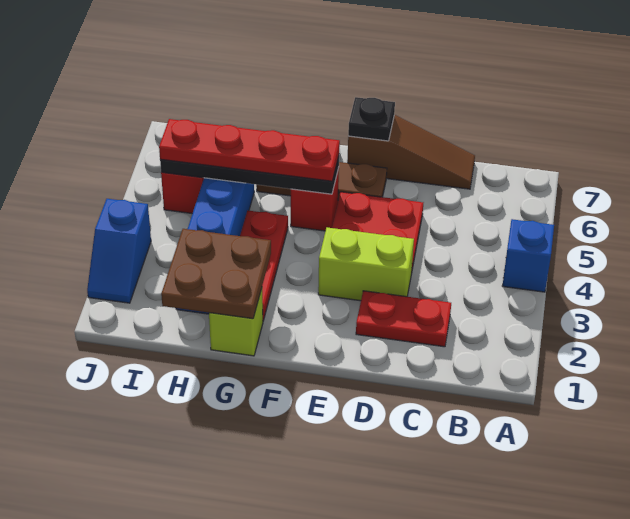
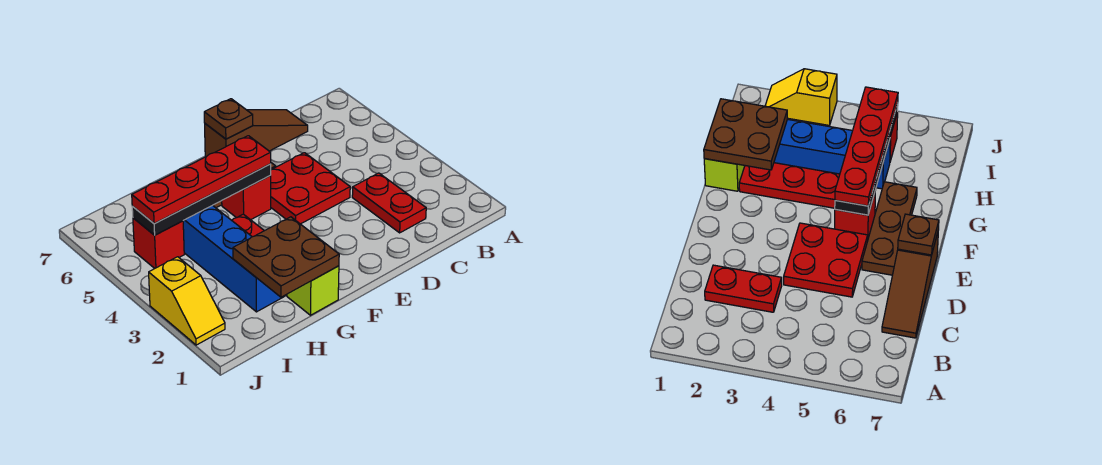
blue brick A4 level 1 -> none
red plate C2:D2 level 1 -> red plate C2:C3 level 1
lime brick D3:E3 level 1 -> none
black plate E7 level 2 -> brown plate E7 level 2
blue slope J2:J3 level 1 top 3 -> yellow slope J2:J3 level 1 top 3

